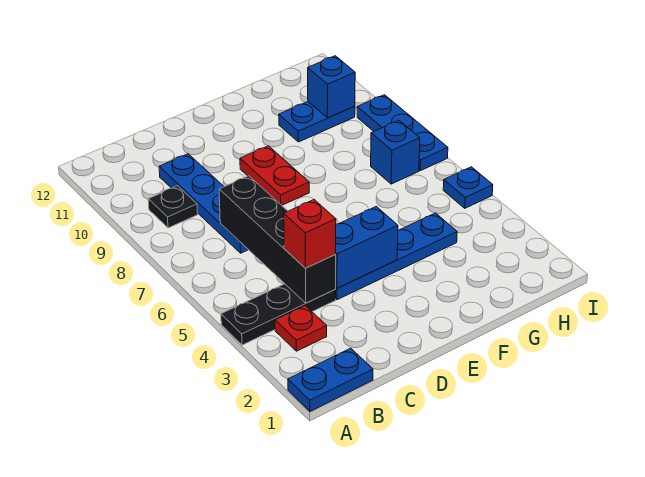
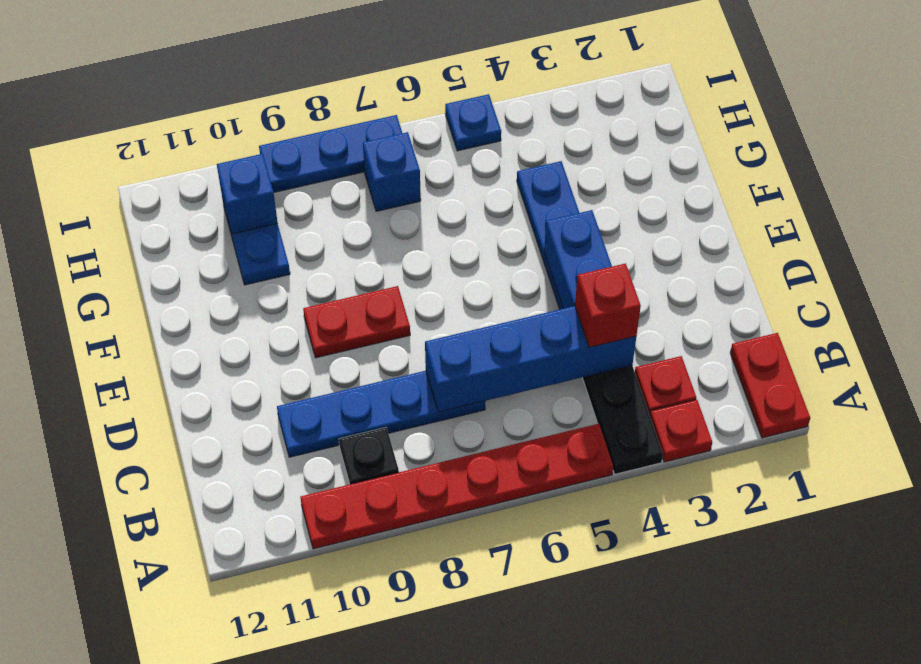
blue plate A1:B1 level 1 -> red plate A1:B1 level 1
none -> red plate A3 level 1
none -> red plate A5:A10 level 1
black brick C4:C7 level 2 -> blue brick C4:C7 level 2

